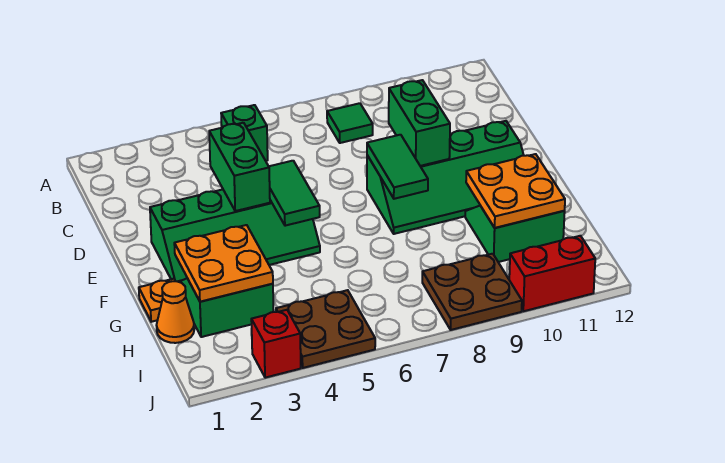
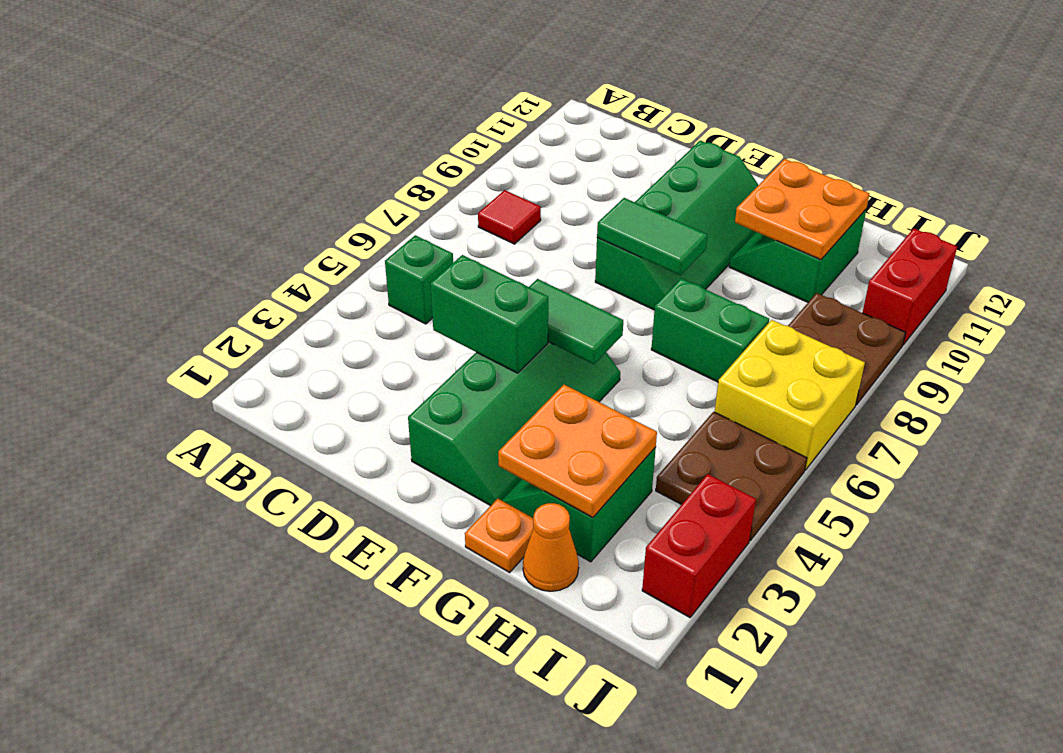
green tile B8 level 1 -> red tile B8 level 1
green brick D9:E9 level 2 -> green brick G7:H7 level 1
none -> yellow brick I6:J7 level 1
red brick J3 level 1 -> red brick J2:J3 level 1

